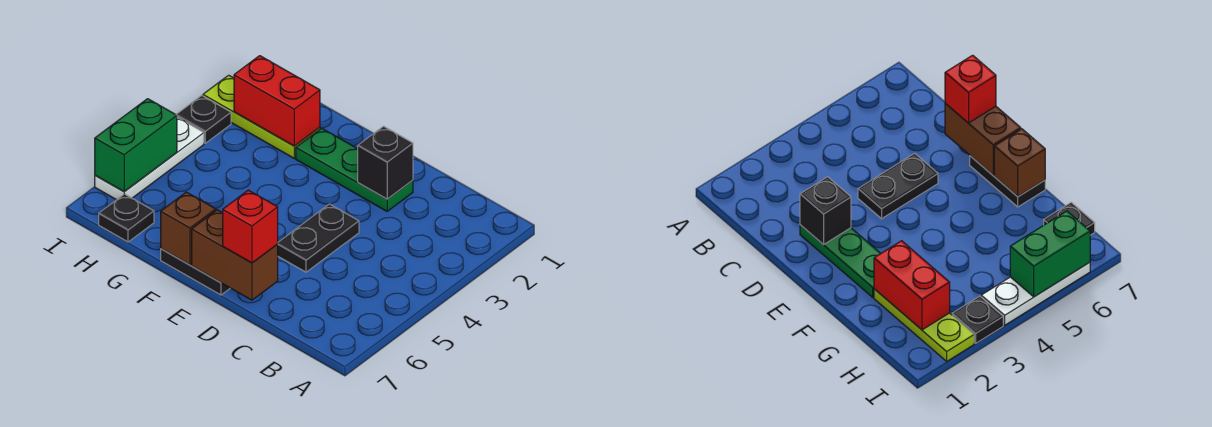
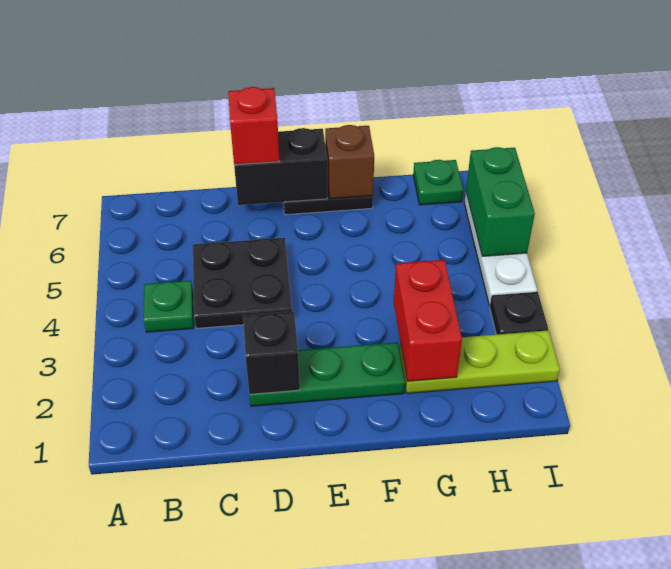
none -> green plate B4 level 1
black plate D4:D5 level 1 -> black plate C4:D5 level 1
brown brick D7:E7 level 2 -> black brick D7:E7 level 2
red brick G2:H2 level 2 -> red brick G2:G3 level 2
black plate H7 level 1 -> green plate H7 level 1

